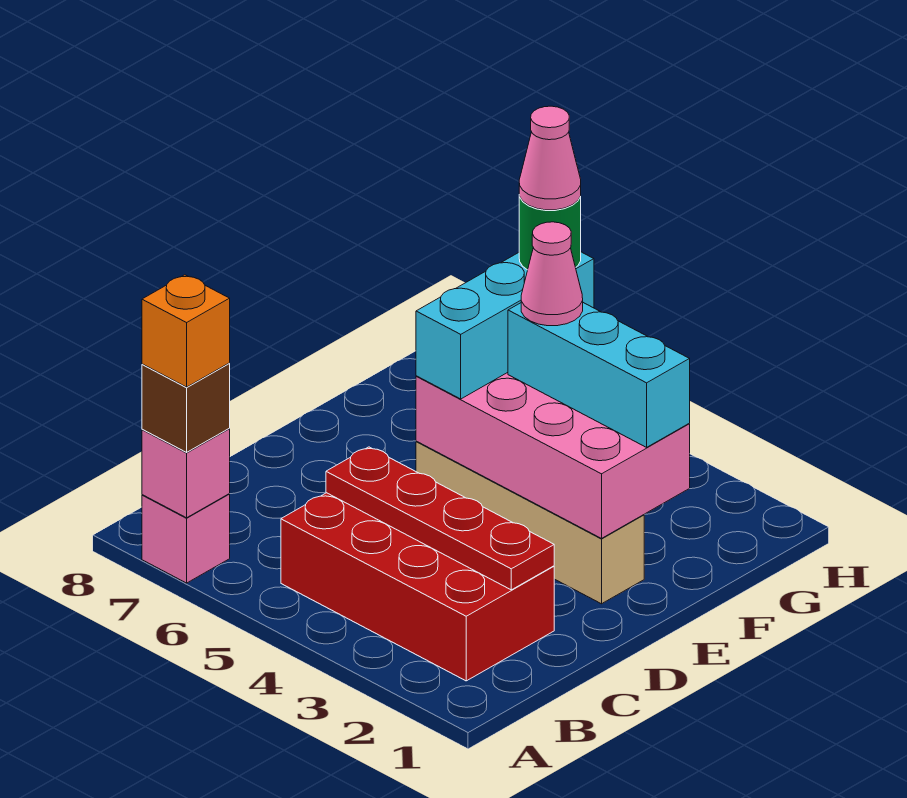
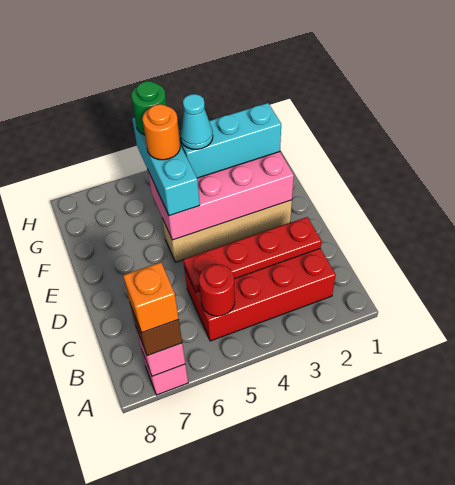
none -> red round brick B5 level 2
pink cone F4 level 4 -> cyan cone F4 level 4
none -> orange round brick F5 level 4
pink cone G5 level 5 -> none

